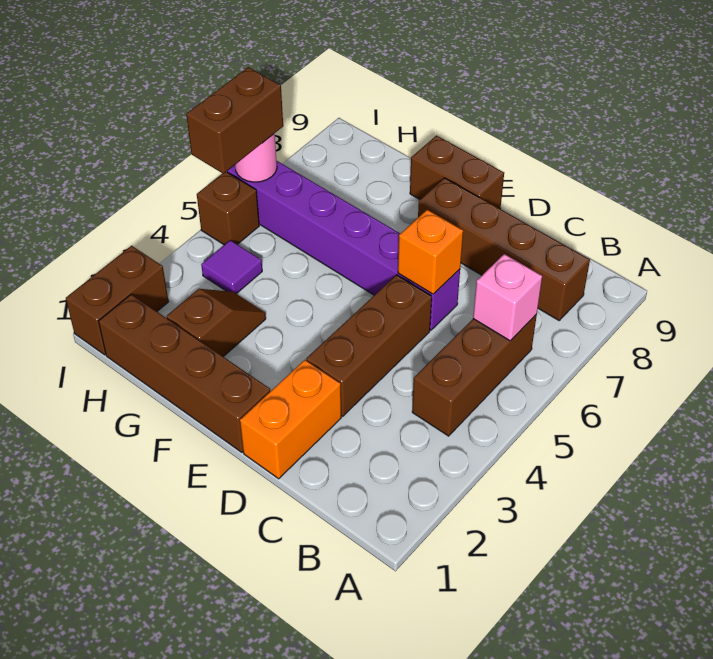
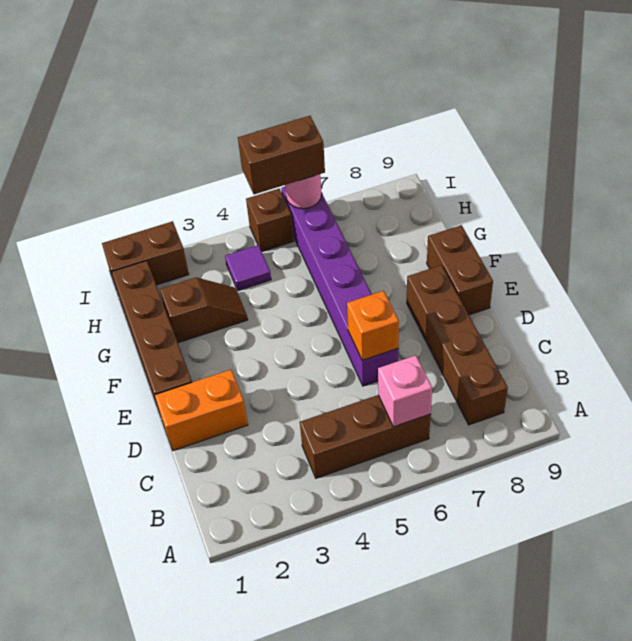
brown brick D3:D5 level 1 -> none

